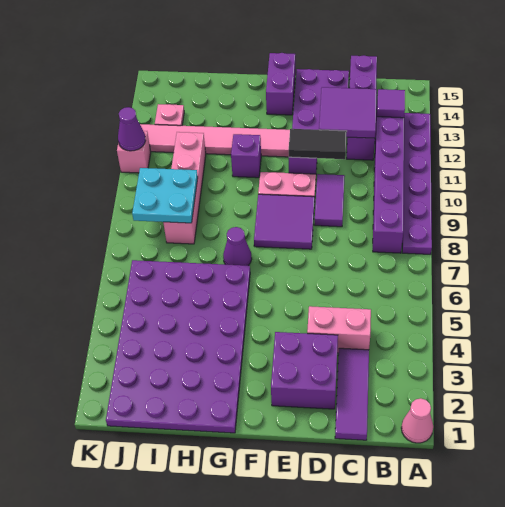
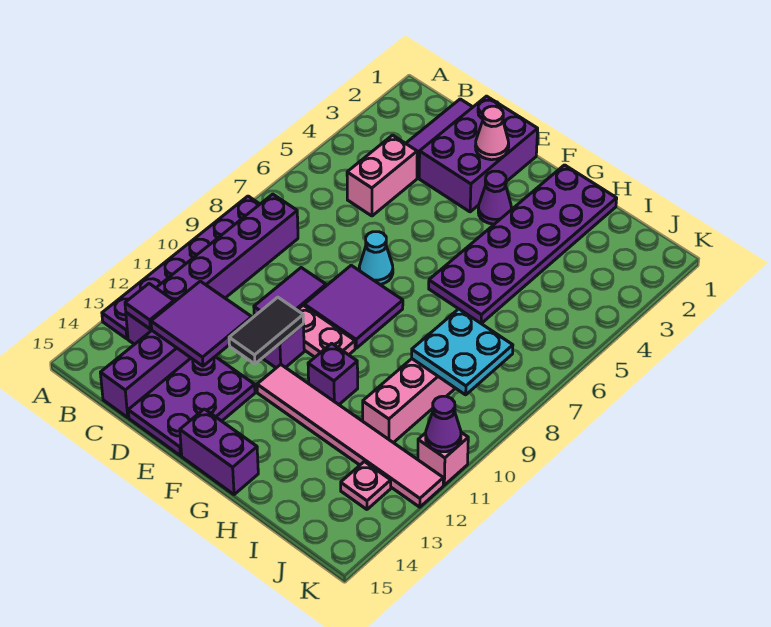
pink cone A1 level 1 -> pink cone E2 level 2
pink brick C4:D4 level 1 -> pink brick C4:C5 level 1
purple brick D2:E3 level 1 -> purple brick D1:E3 level 1
black tile D11:E11 level 2 -> black tile E11:E12 level 2
none -> cyan cone E7 level 1
purple brick F14:F15 level 1 -> purple brick F15:G15 level 1
purple plate G1:J6 level 1 -> purple plate G1:H6 level 1
purple cone G7 level 1 -> purple cone F3 level 1

